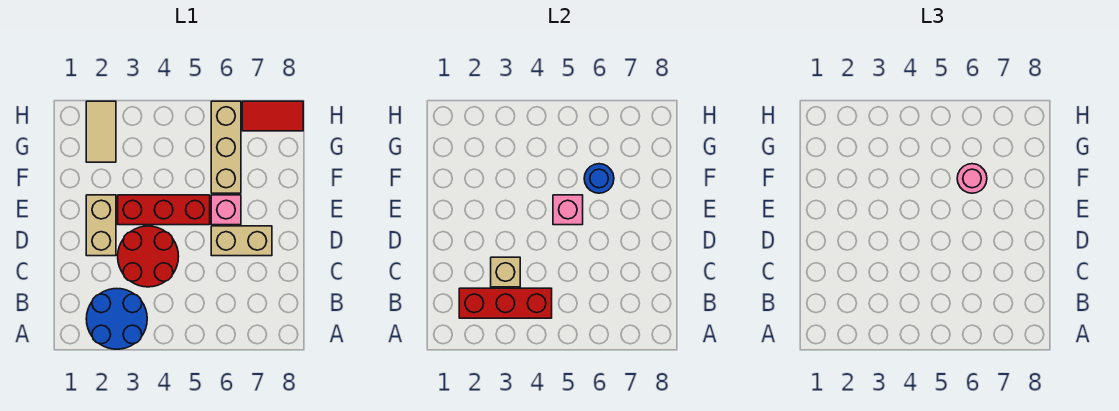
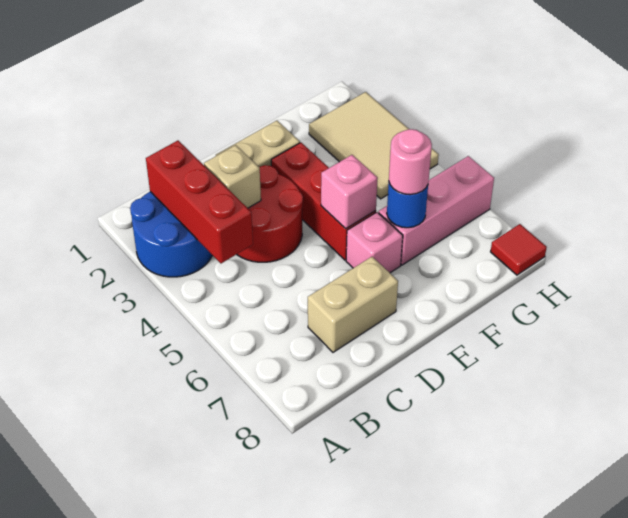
tan brick D6:D7 level 1 -> tan brick C7:D7 level 1
tan brick F6:H6 level 1 -> pink brick F6:H6 level 1
tan tile G2:H2 level 1 -> tan tile G2:H4 level 1
red tile H7:H8 level 1 -> red tile H8 level 1

